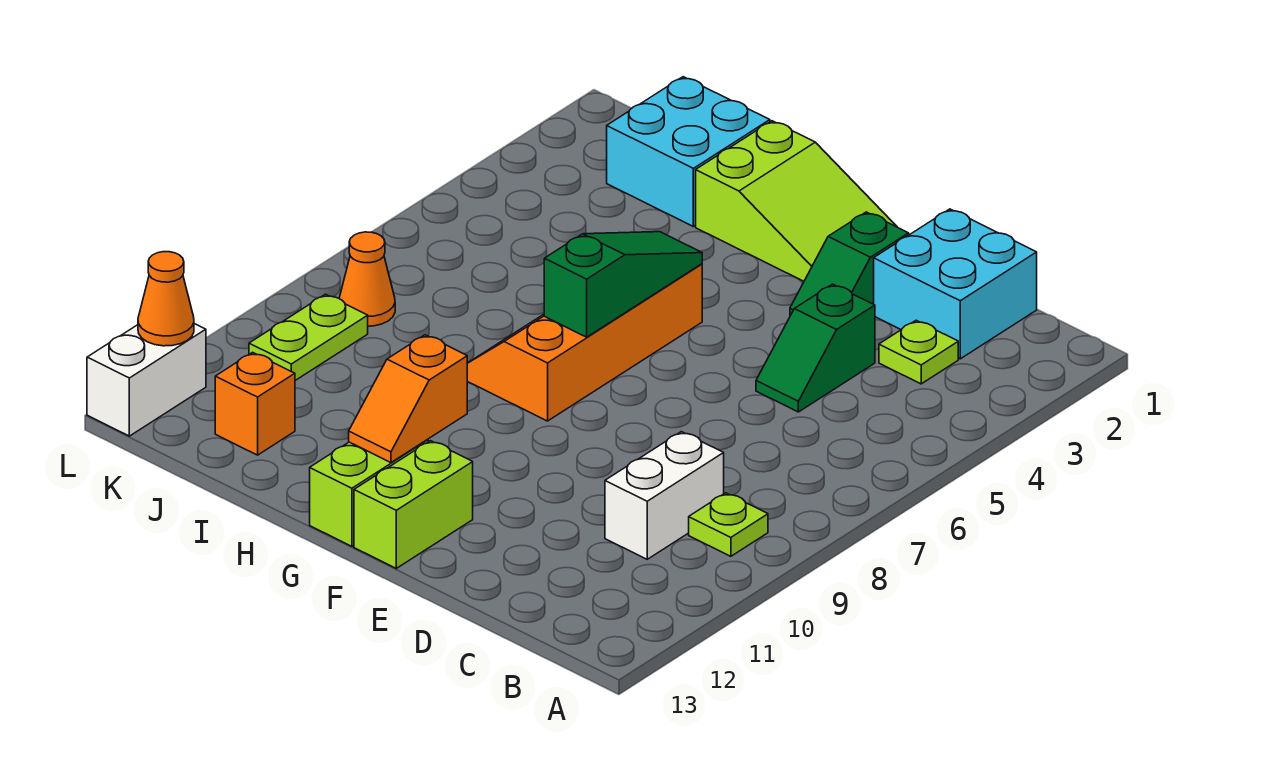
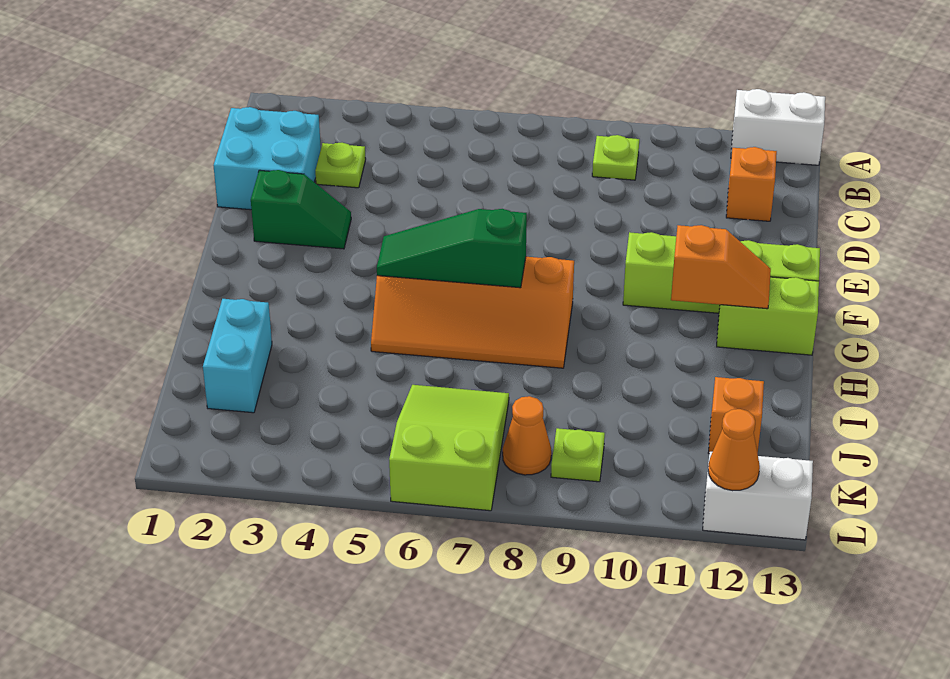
white brick C9:C10 level 1 -> white brick A12:A13 level 1
none -> orange brick C12 level 1
green slope D4:D5 level 1 top 4 -> none
lime slope F1:H2 level 1 top H -> lime slope J6:L7 level 1 top L
lime brick F12:F13 level 1 -> lime brick F10:F13 level 1
cyan brick I1:J2 level 1 -> cyan brick I2:J2 level 1
lime plate K9:K10 level 1 -> lime plate K9 level 1

